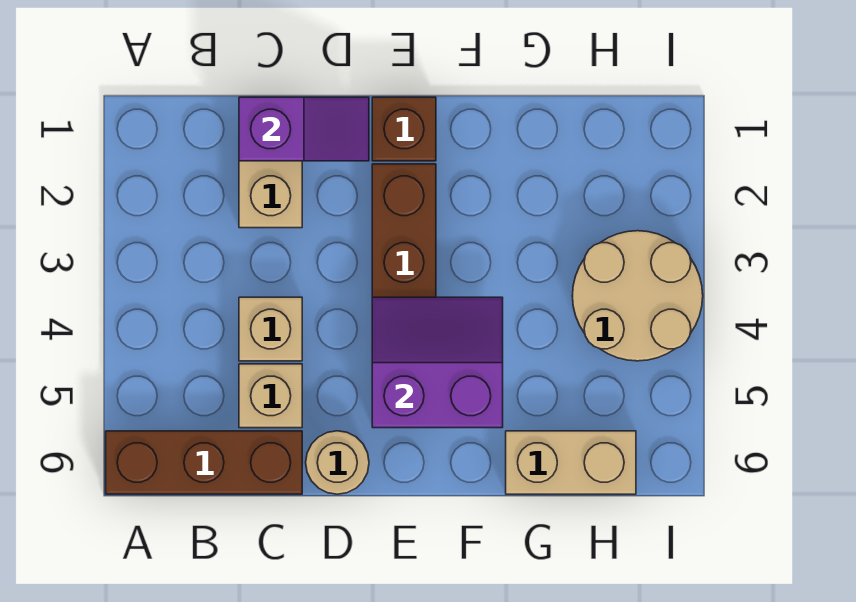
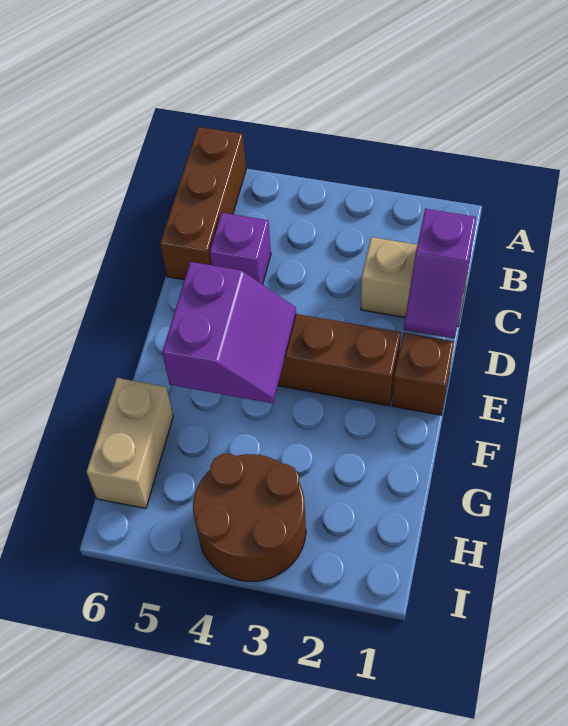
tan brick C4 level 1 -> none
tan brick C5 level 1 -> purple brick C5 level 1
tan round brick D6 level 1 -> none
tan round brick H3:I4 level 1 -> brown round brick H3:I4 level 1

